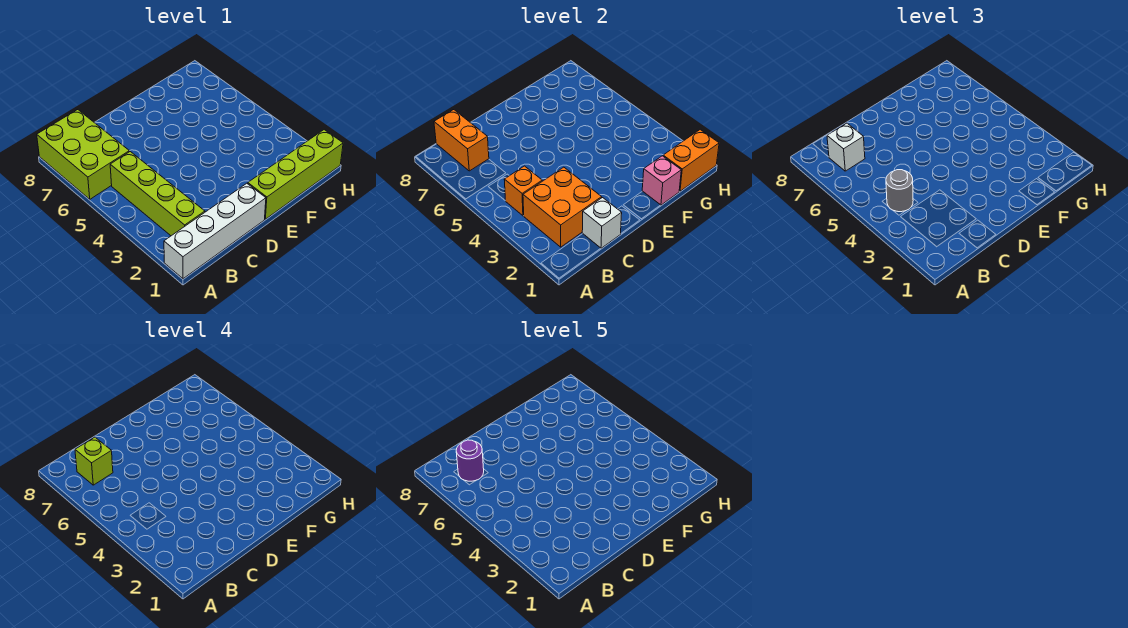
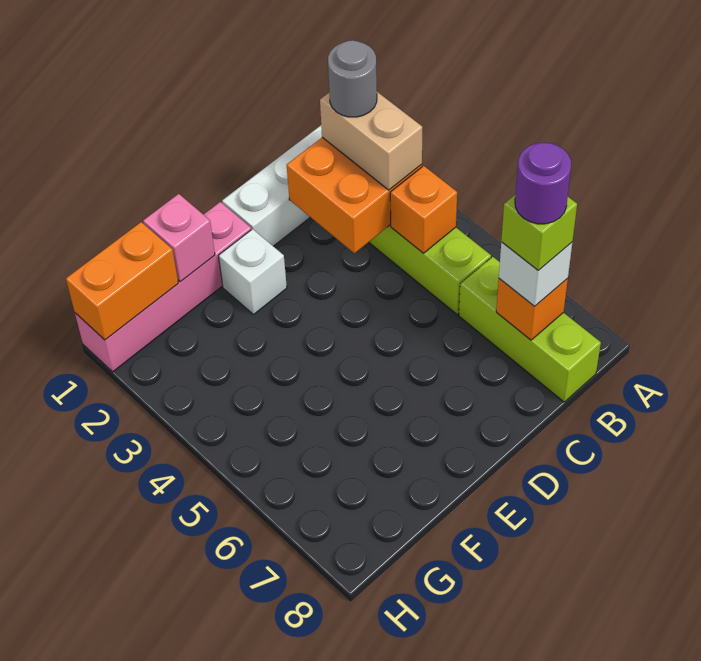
lime brick A6:B8 level 1 -> lime brick B6:B8 level 1
none -> tan brick B2:B3 level 3
grey round brick B4 level 3 -> grey round brick B2 level 4
orange brick B7:B8 level 2 -> orange brick B7 level 2
white brick C1 level 2 -> white brick E2 level 1
lime brick E1:H1 level 1 -> pink brick E1:H1 level 1

